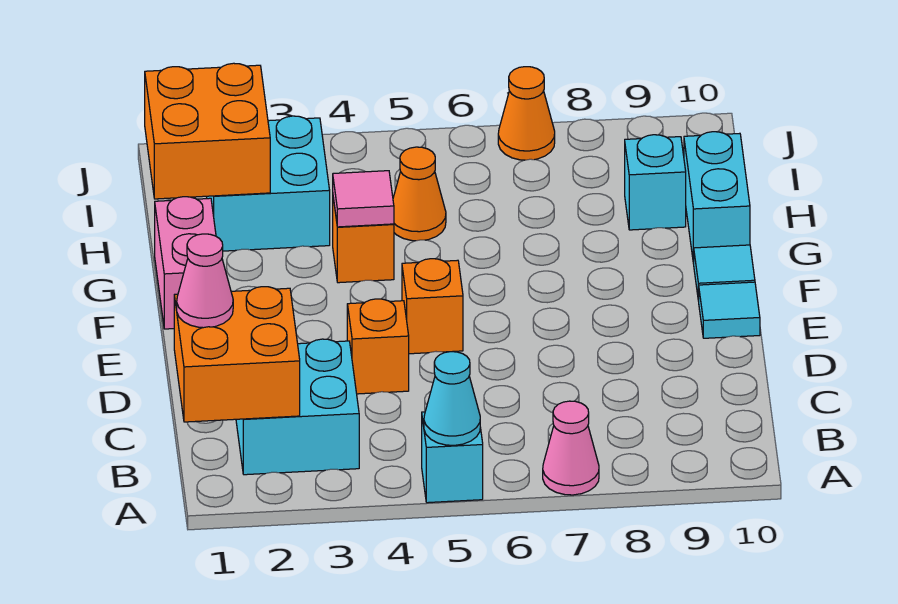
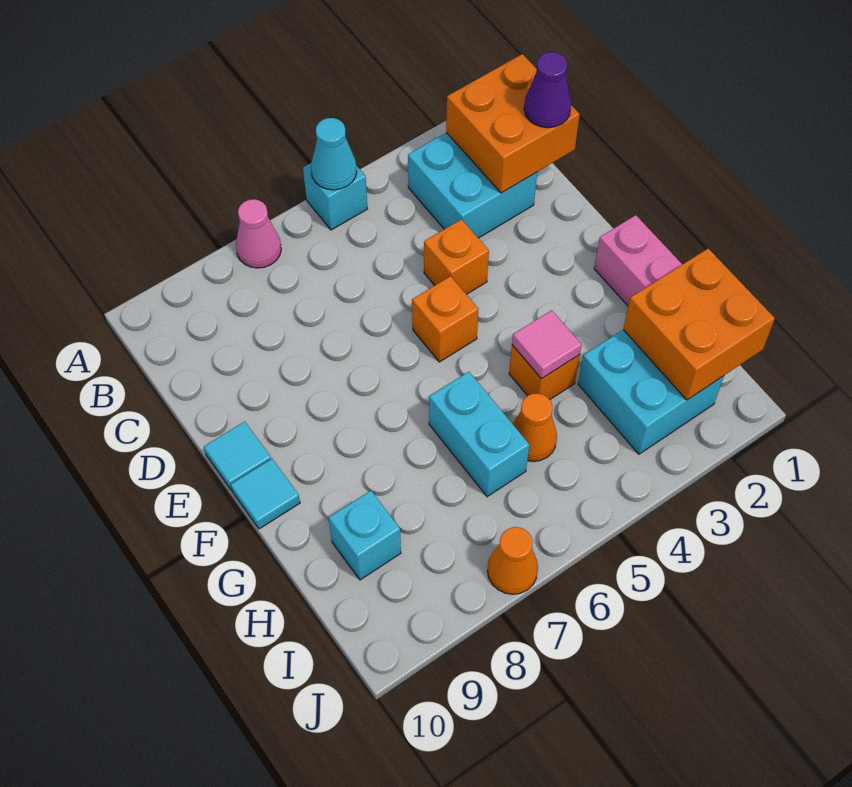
pink cone C1 level 3 -> purple cone C1 level 3
cyan brick G10:H10 level 1 -> cyan brick G6:H6 level 1

